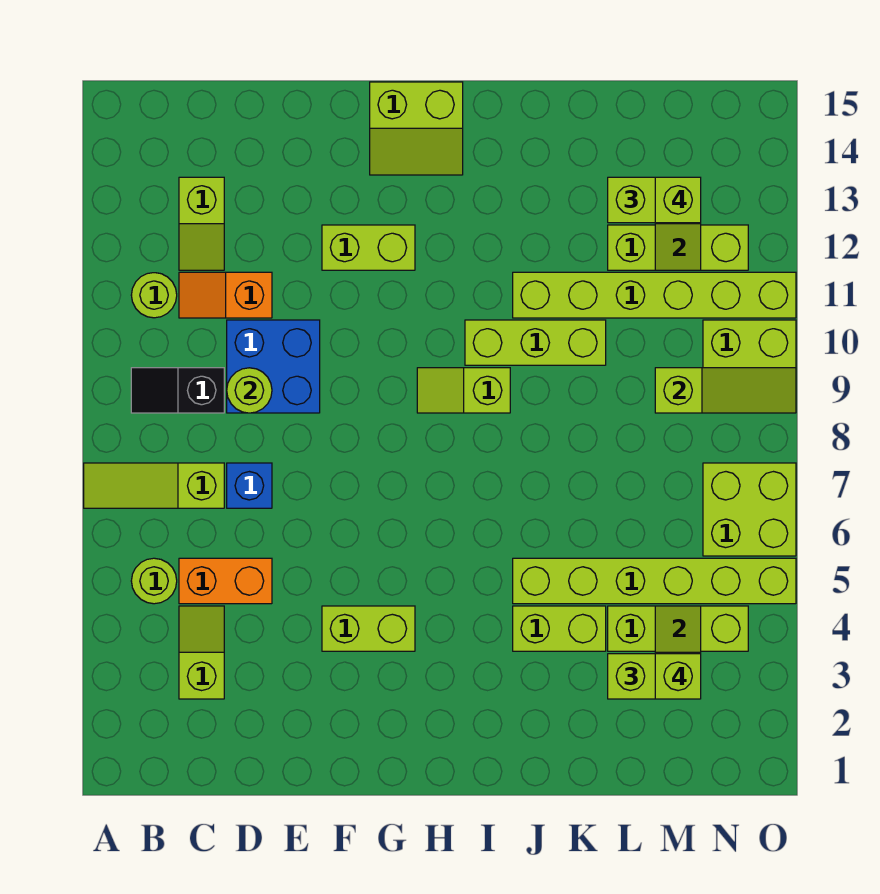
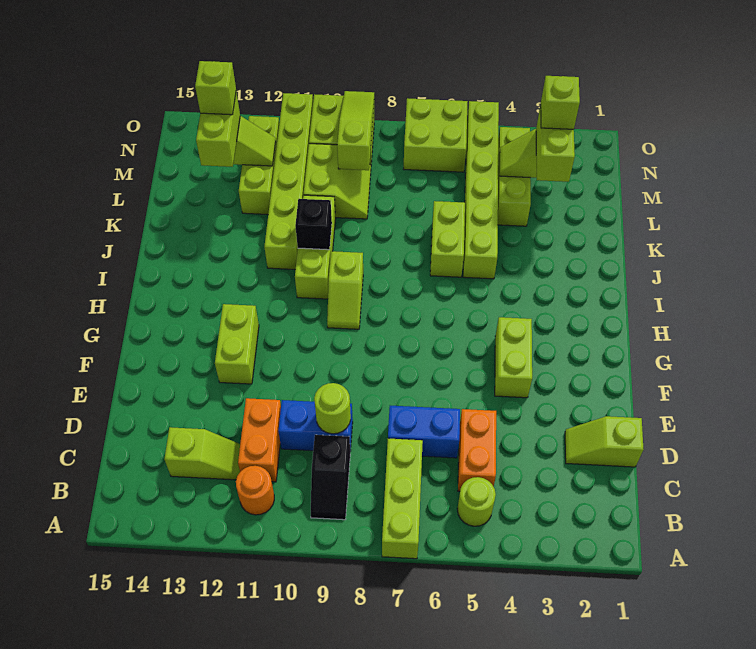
lime slope A7:C7 level 1 top C -> lime brick A7:C7 level 1
lime round brick B11 level 1 -> orange round brick B11 level 1
lime slope C3:C4 level 1 top 3 -> lime slope D1:D2 level 1 top 1
orange slope C11:D11 level 1 top D -> orange brick C11:D11 level 1
blue brick D7 level 1 -> blue brick D6:D7 level 1
blue brick D9:E10 level 1 -> blue brick D9:D10 level 1
lime slope G14:H15 level 1 top 15 -> lime slope L9:M10 level 1 top 10
lime brick J4:K4 level 1 -> lime brick J6:K6 level 1
none -> black brick J10 level 2

